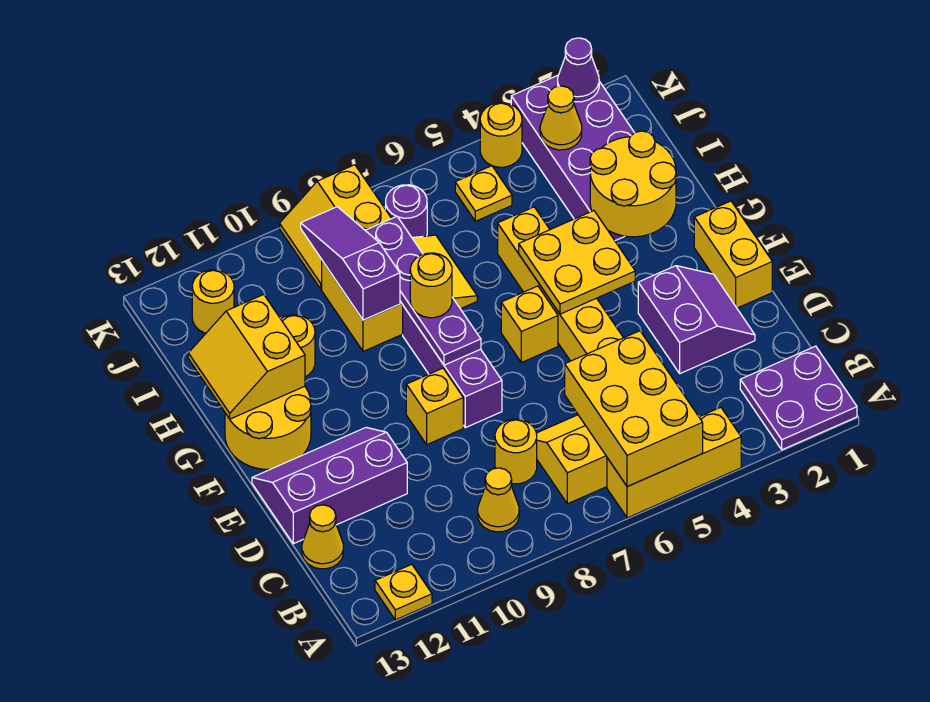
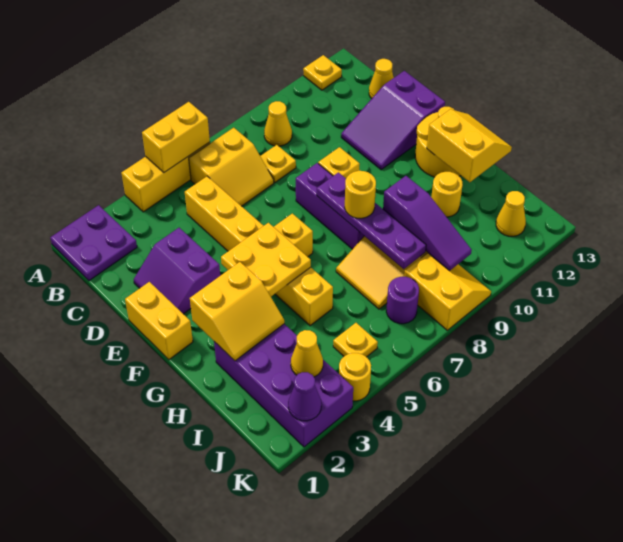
yellow brick A5:C6 level 2 -> yellow brick A5:A6 level 2
yellow round brick C8 level 1 -> yellow plate C8 level 1
purple slope D11:E13 level 1 top D -> purple slope D11:E13 level 1 top 13
yellow round brick G2:H3 level 2 -> yellow slope G2:H3 level 2 top G
yellow round brick J12 level 1 -> yellow cone J12 level 1

